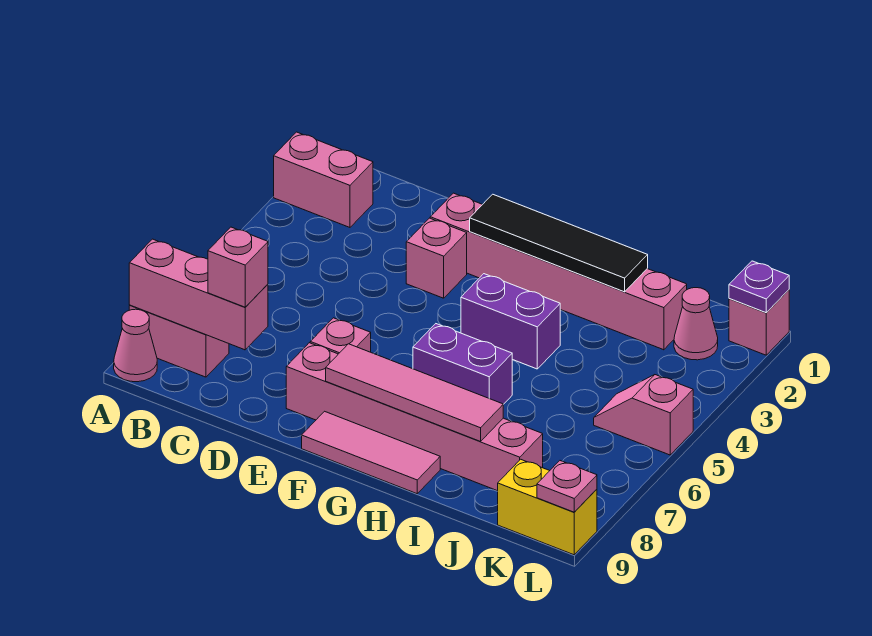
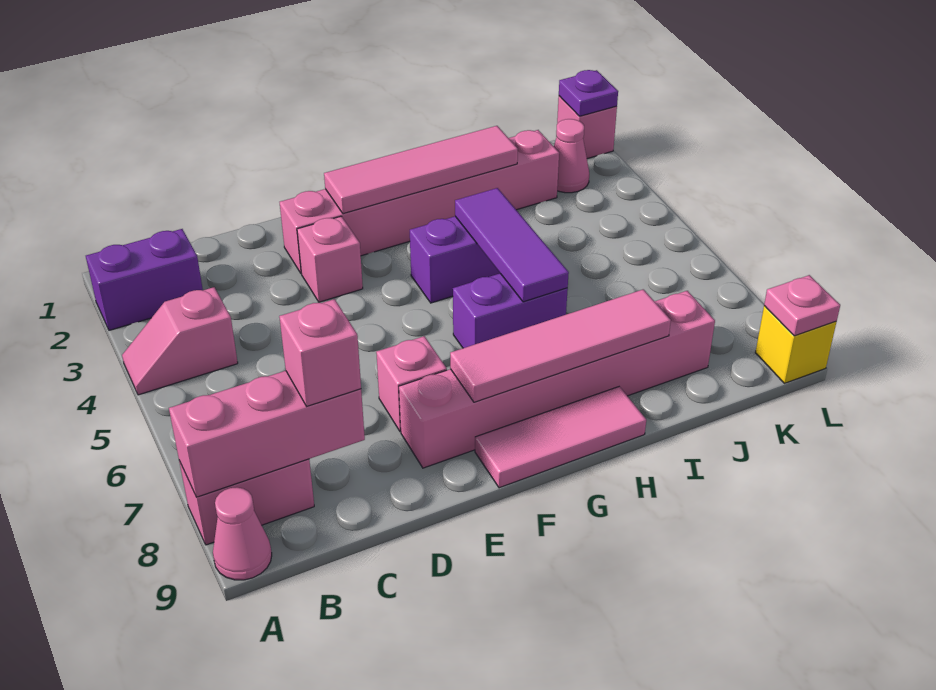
pink brick A2:B2 level 1 -> purple brick A2:B2 level 1
black tile F2:I2 level 2 -> pink tile F2:I2 level 2
none -> purple tile H4:H6 level 2
pink slope K5:L5 level 1 top L -> pink slope A4:B4 level 1 top B
yellow brick K9:L9 level 1 -> yellow brick L9 level 1

